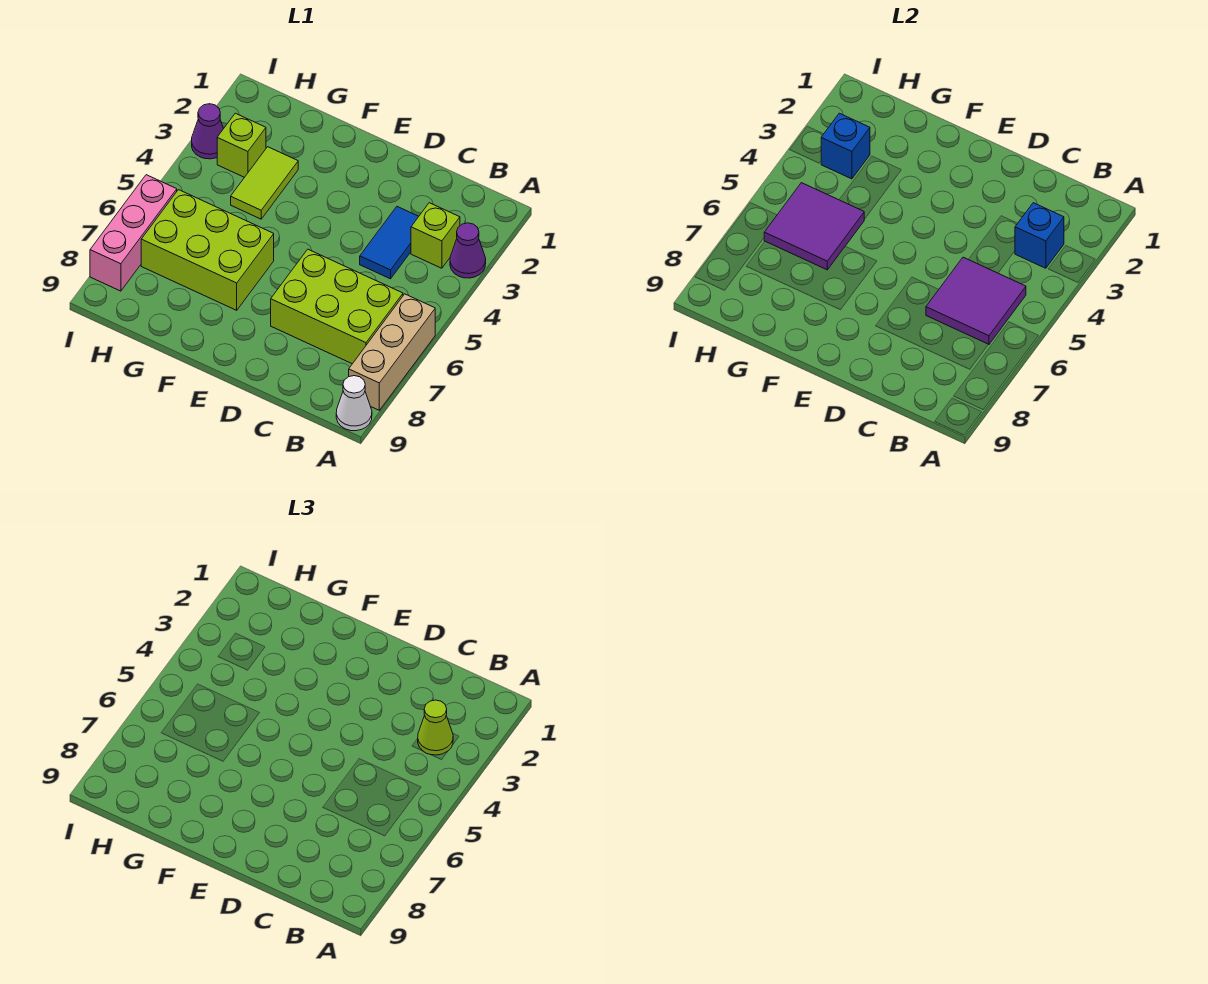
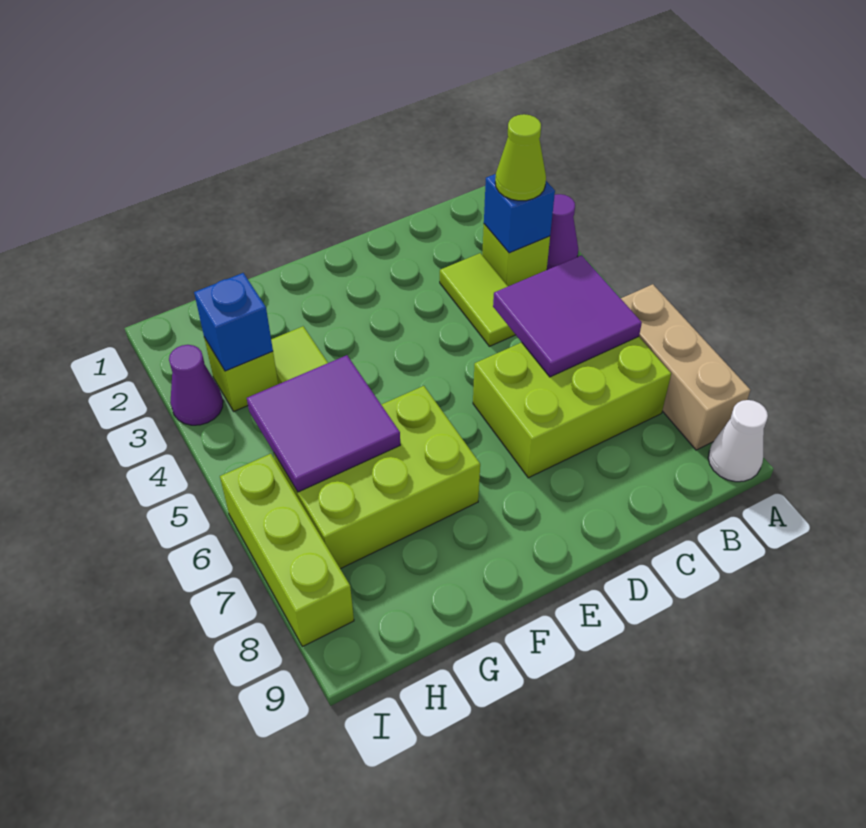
blue tile C3:C4 level 1 -> lime tile C3:C4 level 1
pink brick I6:I8 level 1 -> lime brick I6:I8 level 1

